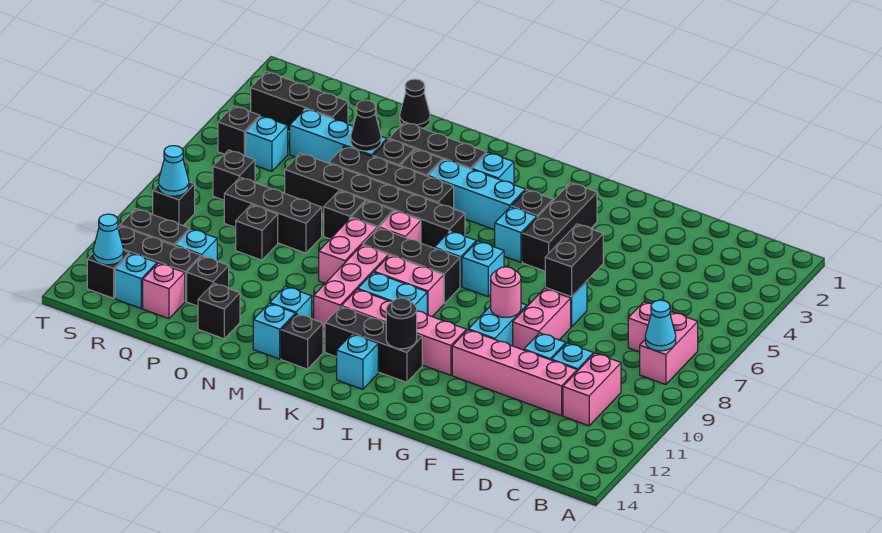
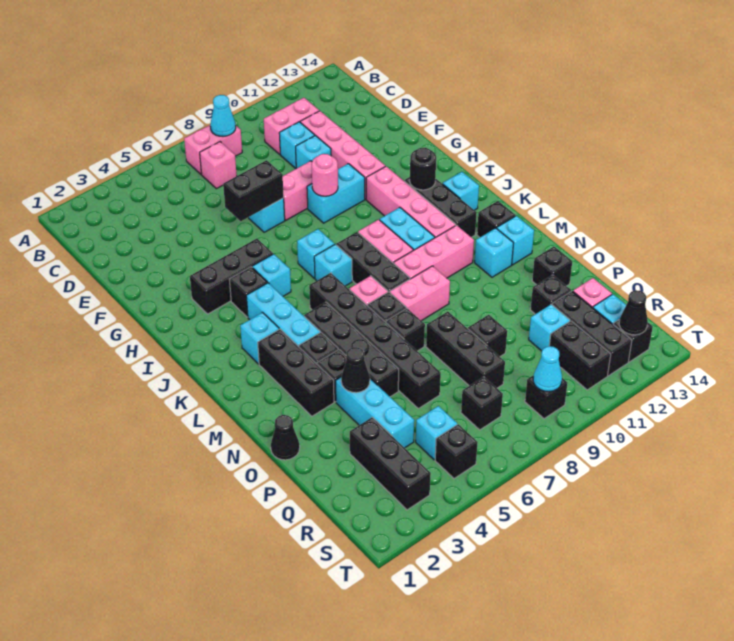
cyan cone S13 level 2 -> black cone S13 level 2

